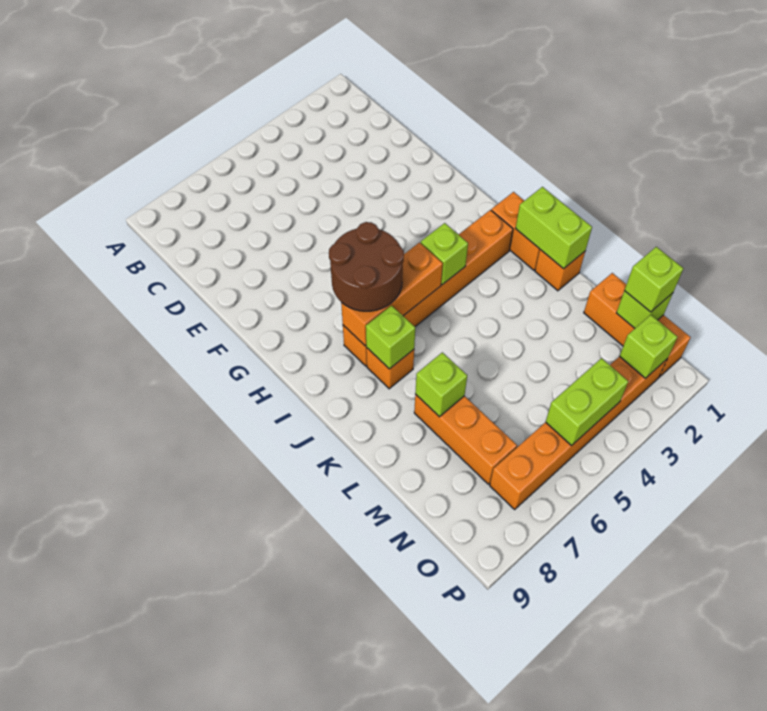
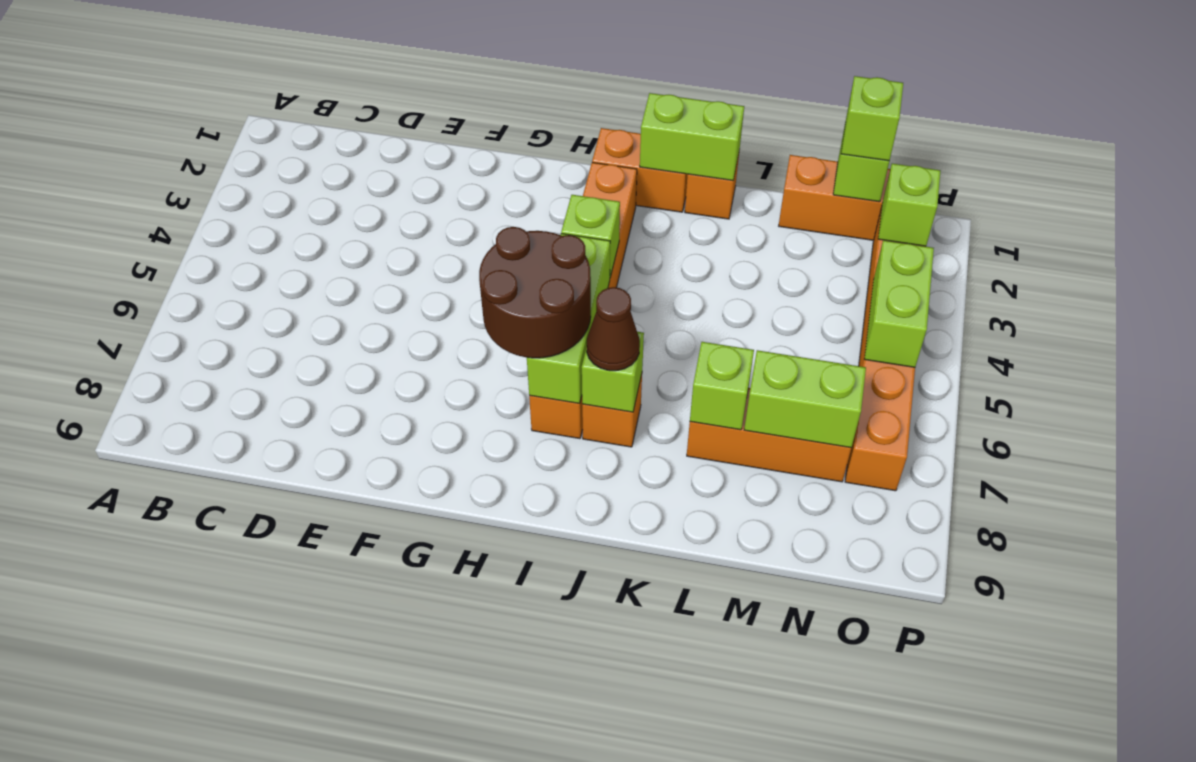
orange brick I5:I7 level 2 -> lime brick I5:I7 level 2
none -> brown cone J7 level 3
none -> lime brick M7:N7 level 2

